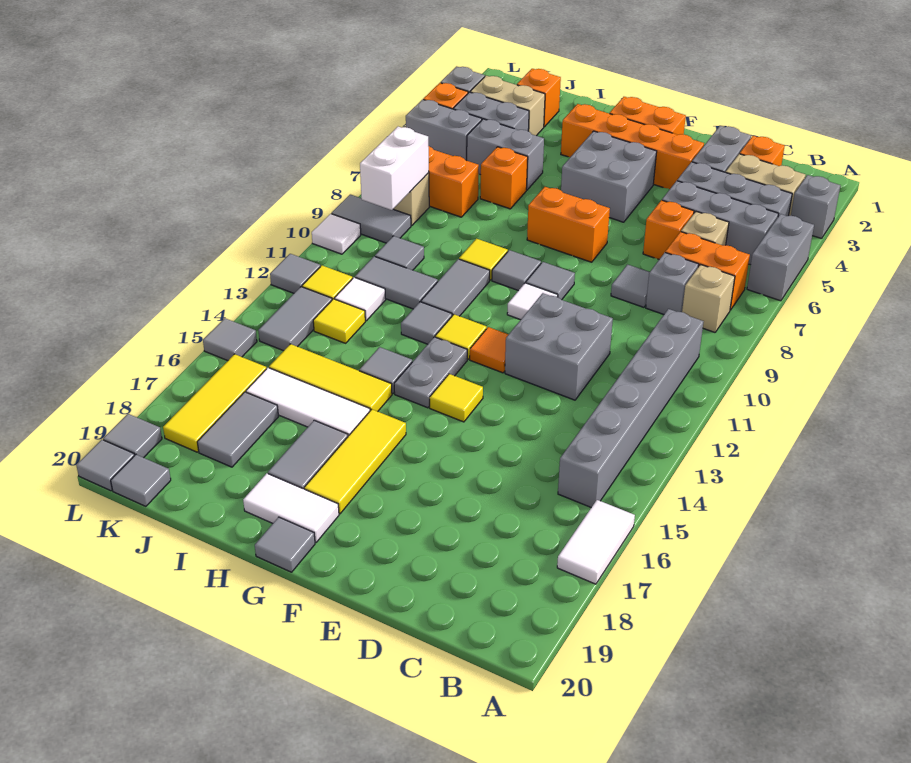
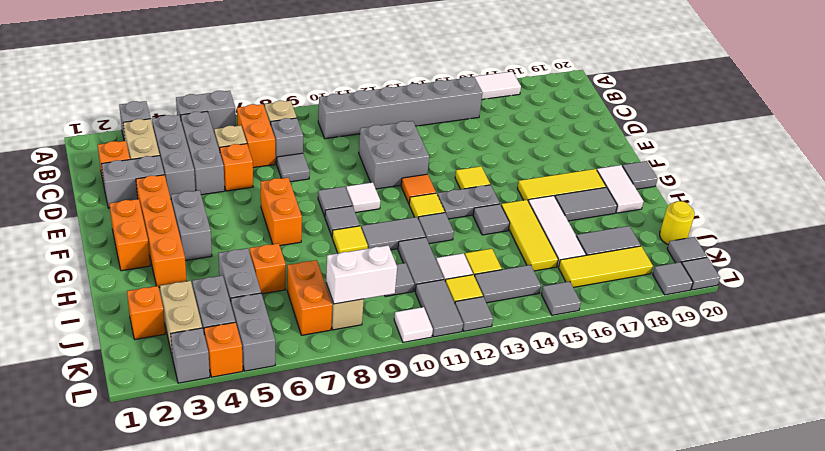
grey brick F4:G5 level 1 -> grey brick F4:G4 level 1
none -> yellow round brick J20 level 1
grey tile K9:L9 level 1 -> grey tile K11:L11 level 1

